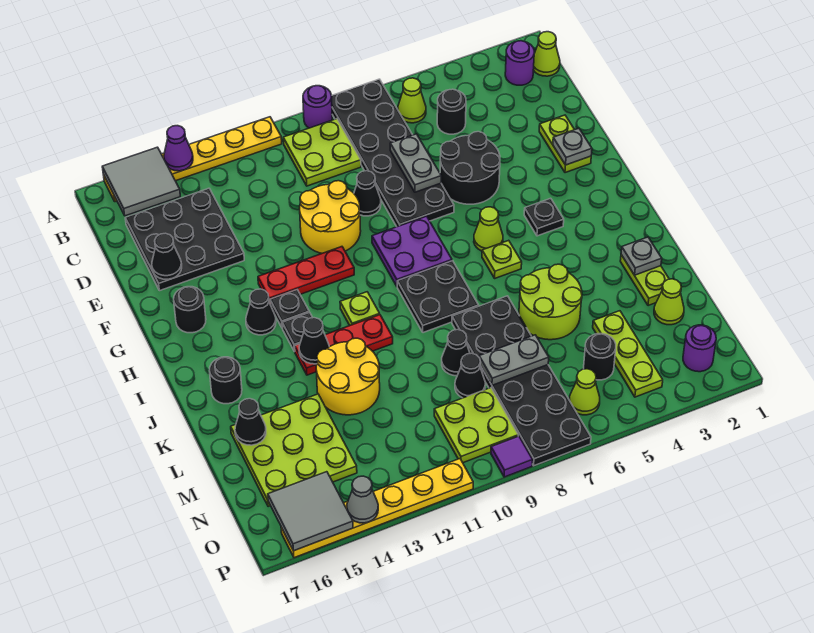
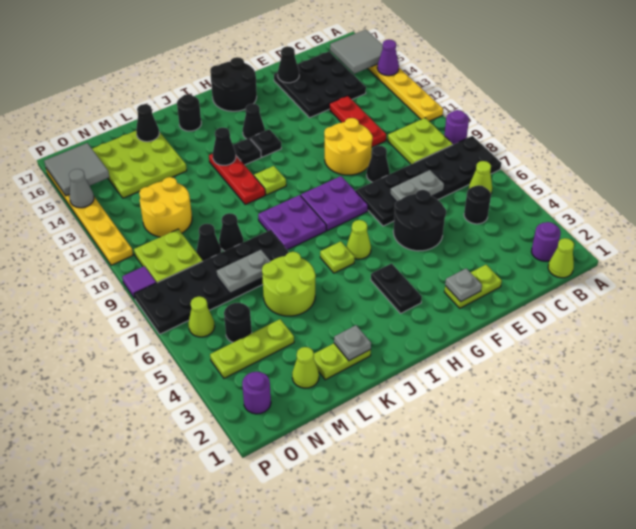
red plate G11:G13 level 1 -> red plate D11:D13 level 1
black round brick G16 level 1 -> black round brick G16:H17 level 1
black plate H4 level 1 -> black plate H3:H4 level 1
black plate I8:J9 level 1 -> purple plate I8:J9 level 1
yellow round brick K12:L13 level 1 -> yellow round brick M11:N12 level 1
grey plate M7:M8 level 2 -> grey plate L7:M7 level 2

